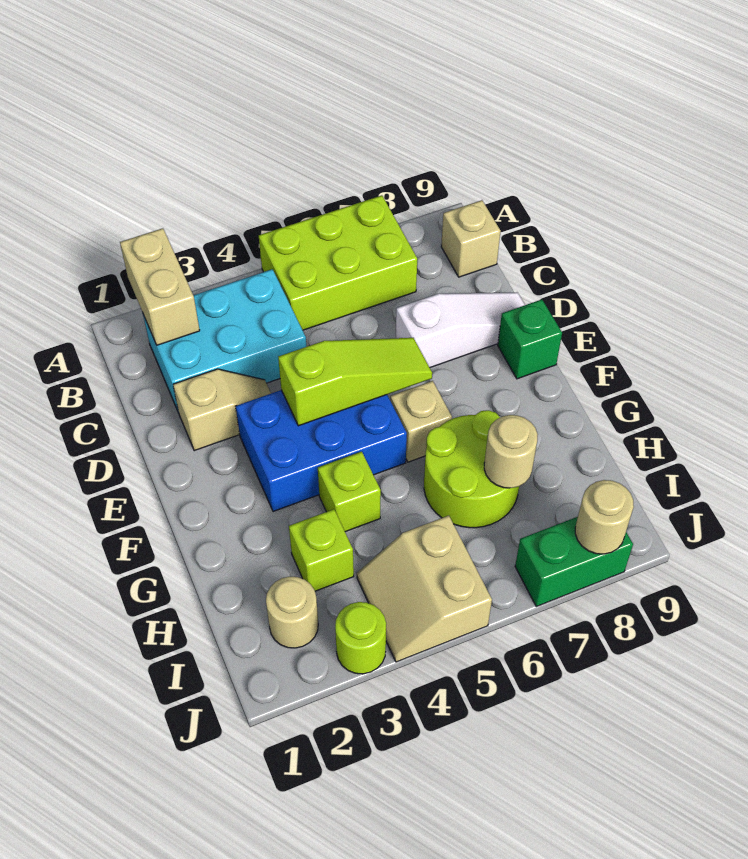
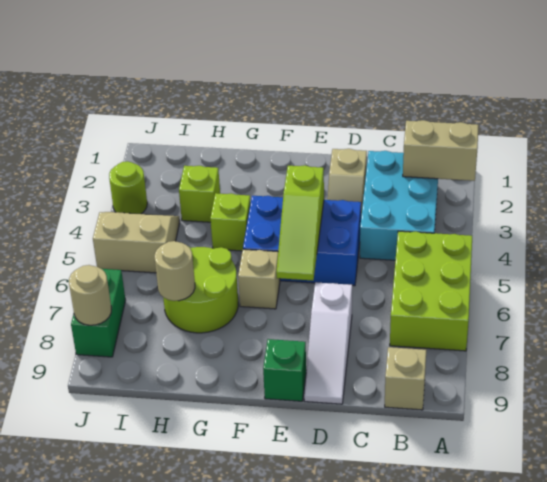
blue brick E3:F5 level 1 -> blue brick D4:F5 level 1
tan round brick I2 level 1 -> none

